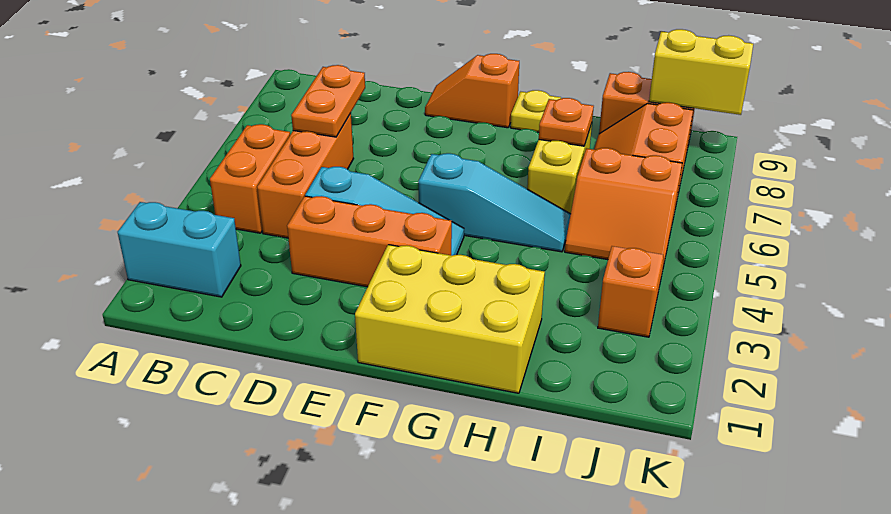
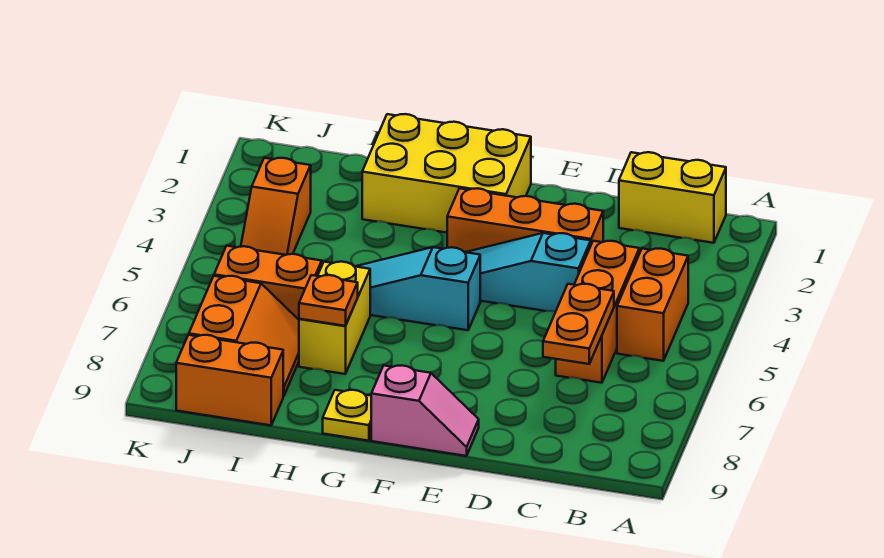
cyan brick A2:B2 level 1 -> none
orange slope E9:F9 level 1 top F -> pink slope E9:F9 level 1 top F
yellow brick J9:K9 level 2 -> yellow brick B1:C1 level 1

